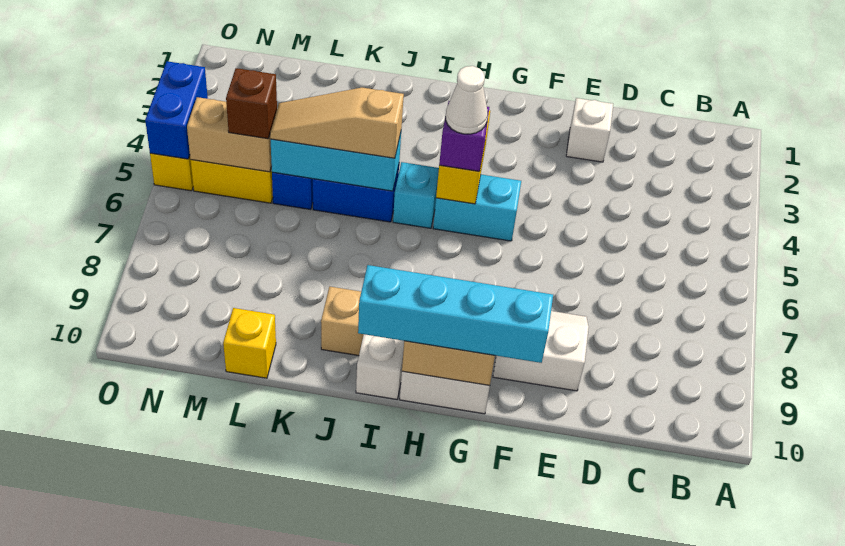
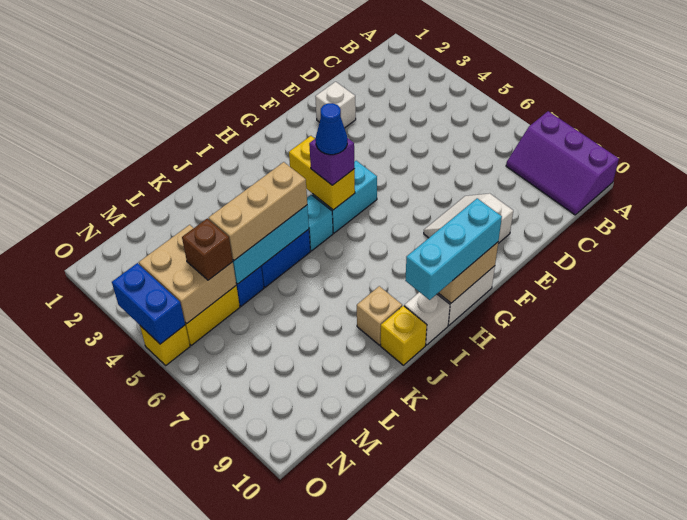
none -> purple slope A8:B10 level 1 top A
cyan brick F10:I10 level 3 -> cyan brick G10:I10 level 3
white cone H5 level 4 -> blue cone H5 level 4
tan slope J5:L5 level 3 top J -> tan brick J5:L5 level 3
yellow brick L10 level 1 -> yellow brick J10 level 1
tan brick M5:N5 level 2 -> tan brick M4:N5 level 2

